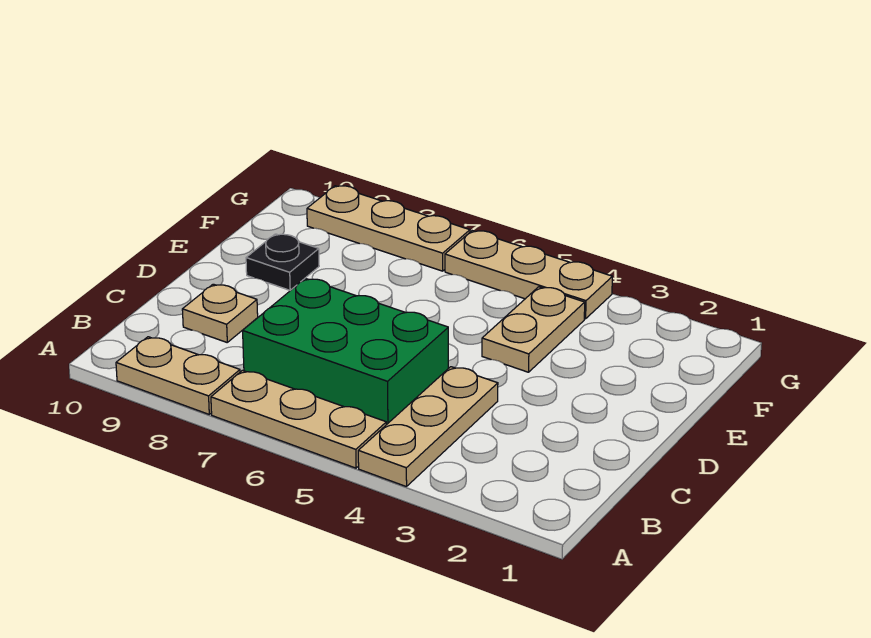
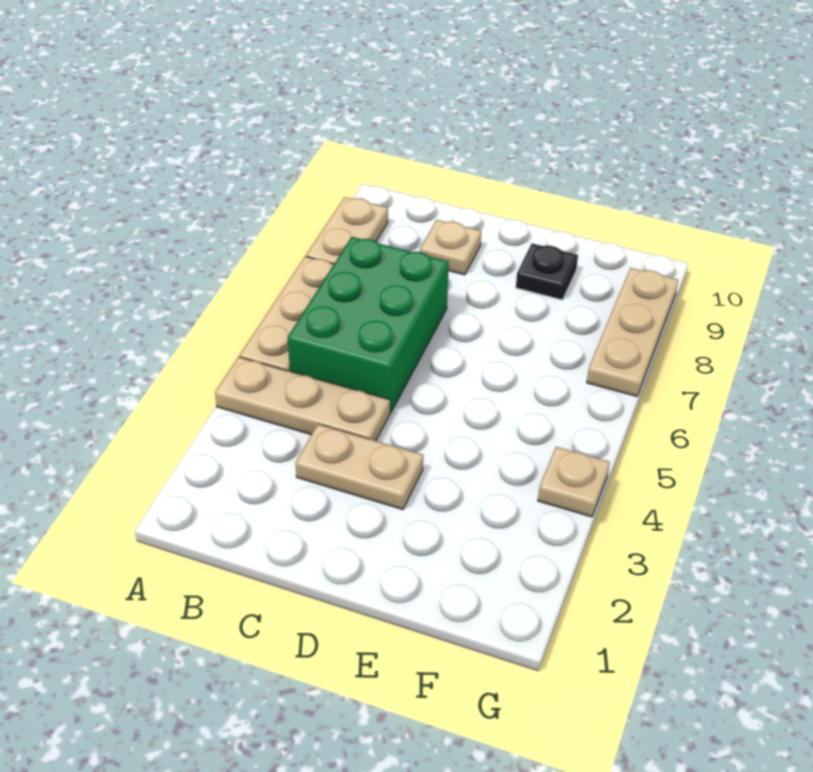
tan plate E4:F4 level 1 -> tan plate C3:D3 level 1
tan plate G4:G6 level 1 -> tan plate G4 level 1

